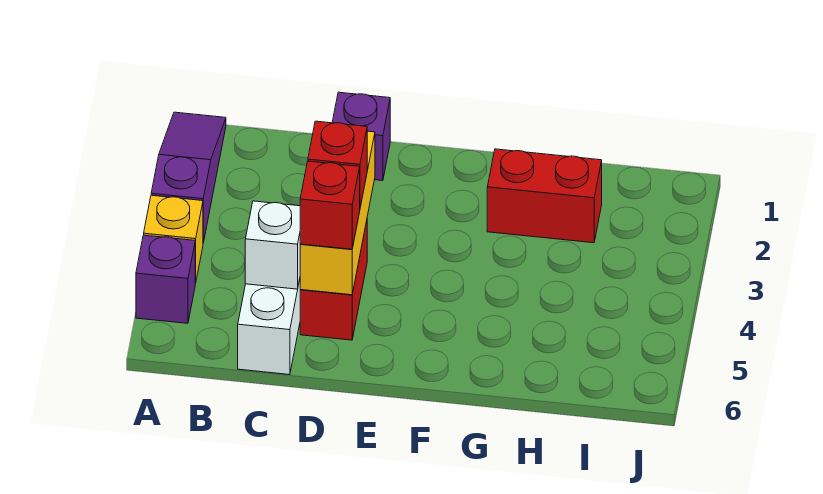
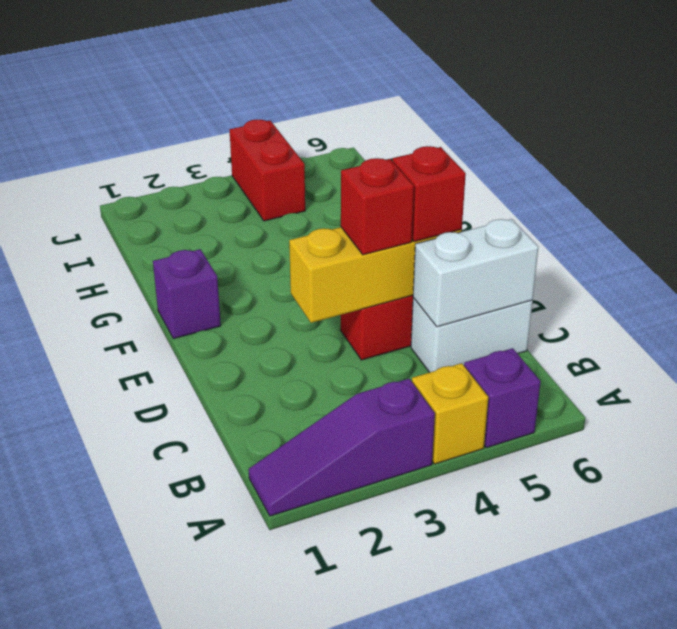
white brick C5 level 2 -> white brick C5:C6 level 2
purple brick D1 level 1 -> purple brick F1 level 1
red brick G2:H2 level 1 -> red brick I4:J4 level 1

